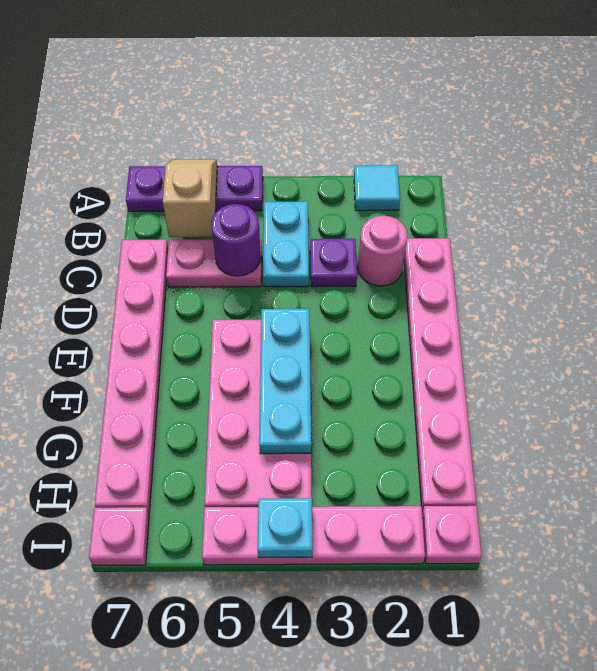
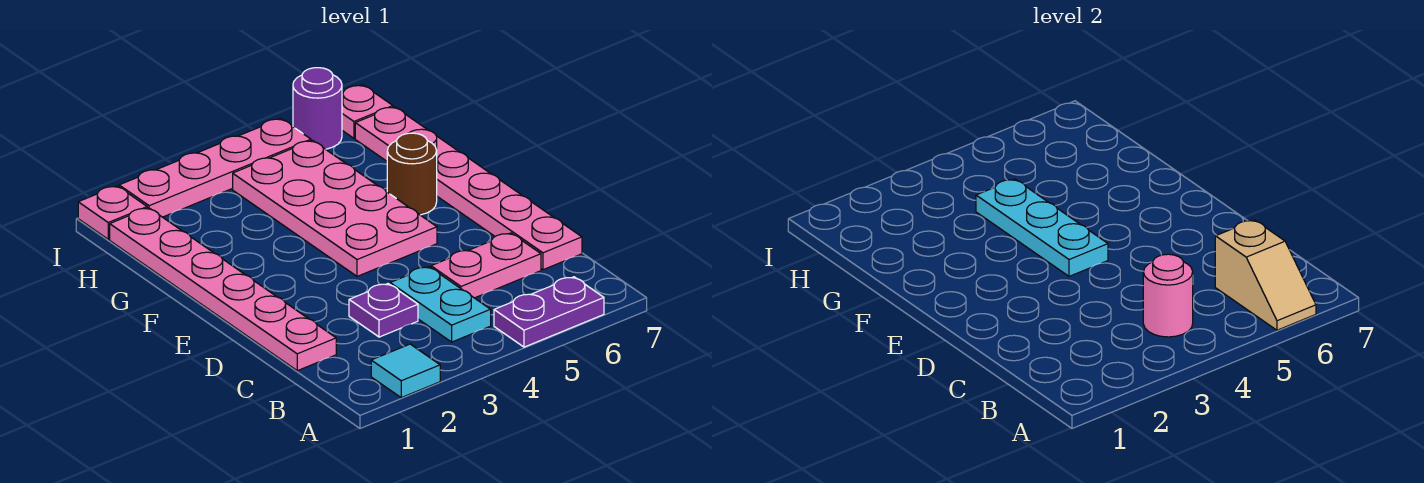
purple plate A5:A7 level 1 -> purple plate A5:A6 level 1
pink round brick C2 level 1 -> pink round brick B4 level 2
purple round brick C5 level 2 -> purple round brick I6 level 1
none -> brown round brick F6 level 1
cyan plate I4 level 2 -> none

